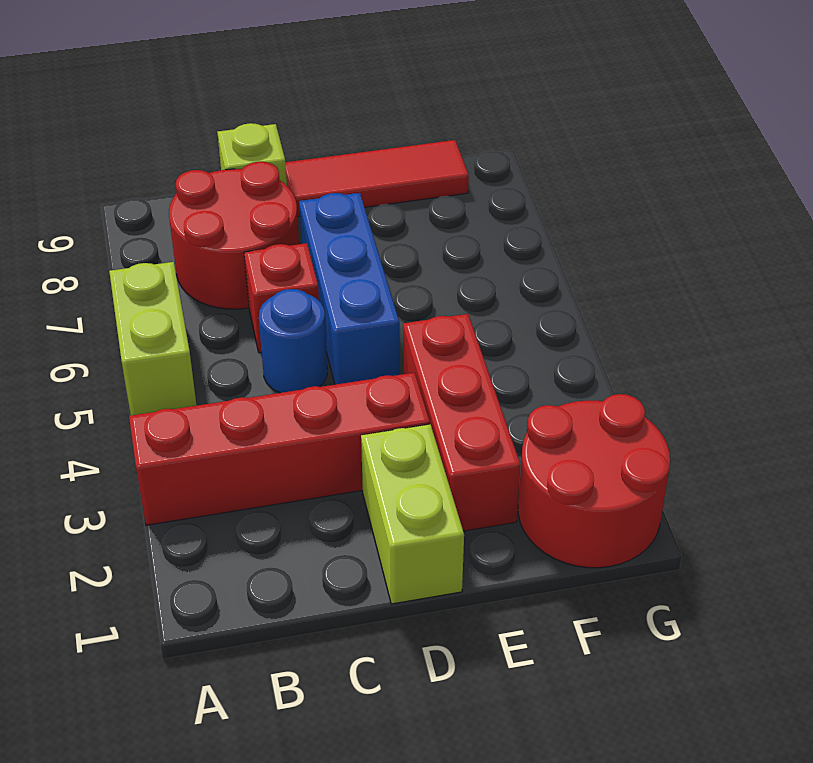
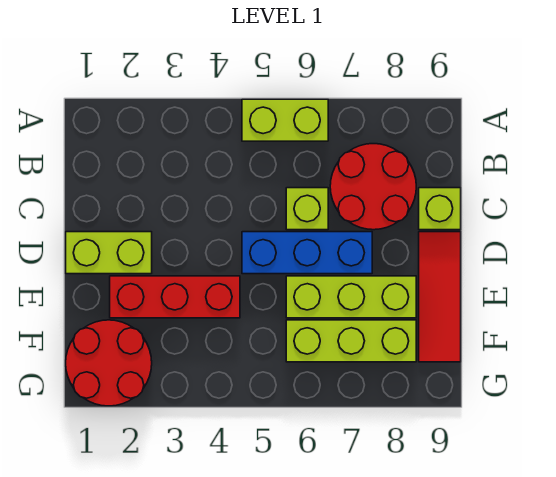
red brick A3:D3 level 1 -> none
blue round brick C5 level 1 -> none
red brick C6 level 1 -> lime brick C6 level 1
none -> lime brick E6:E8 level 1
none -> lime brick F6:F8 level 1

